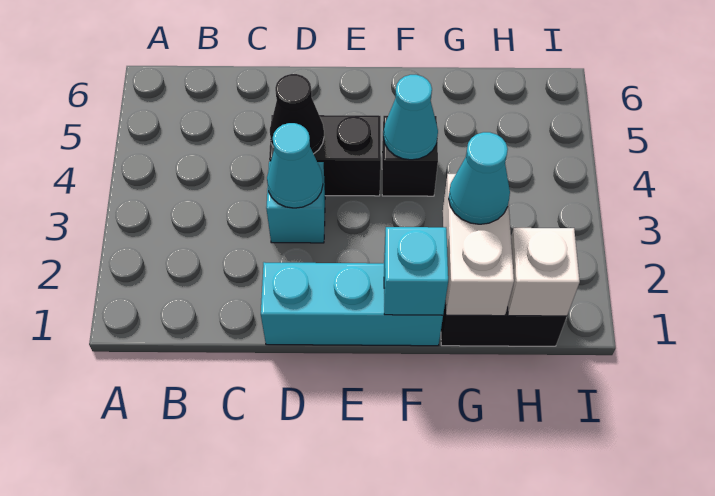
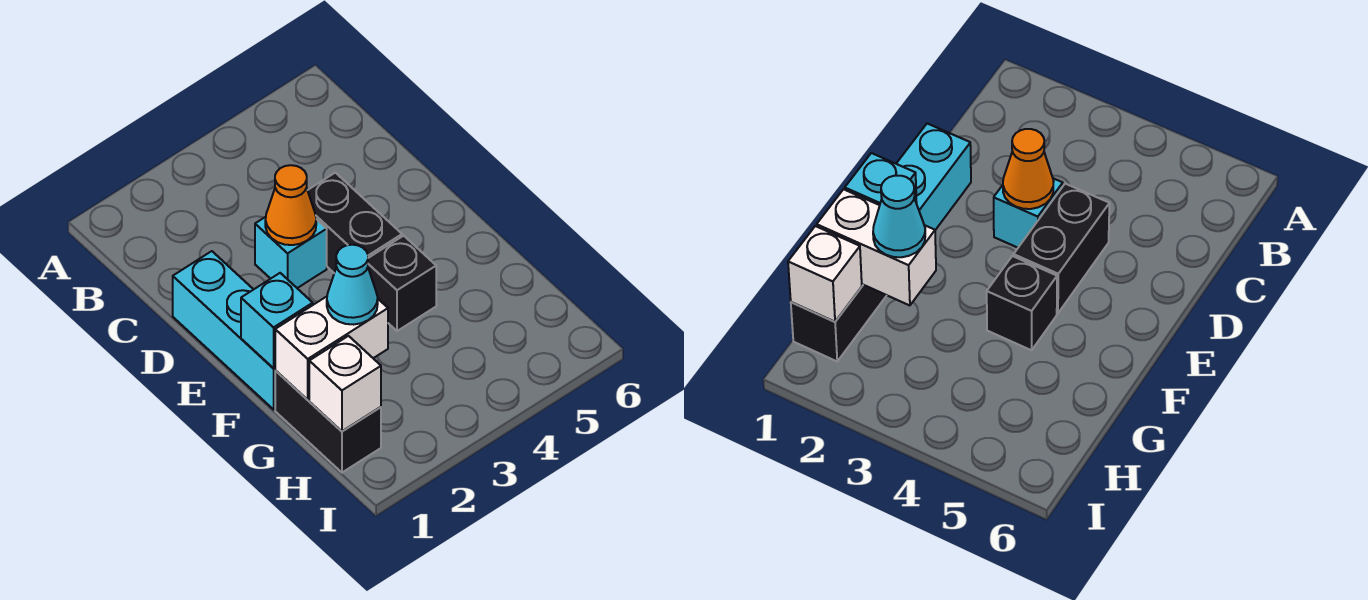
cyan cone D3 level 2 -> orange cone D3 level 2
black cone D4 level 2 -> none
cyan cone F4 level 2 -> none

